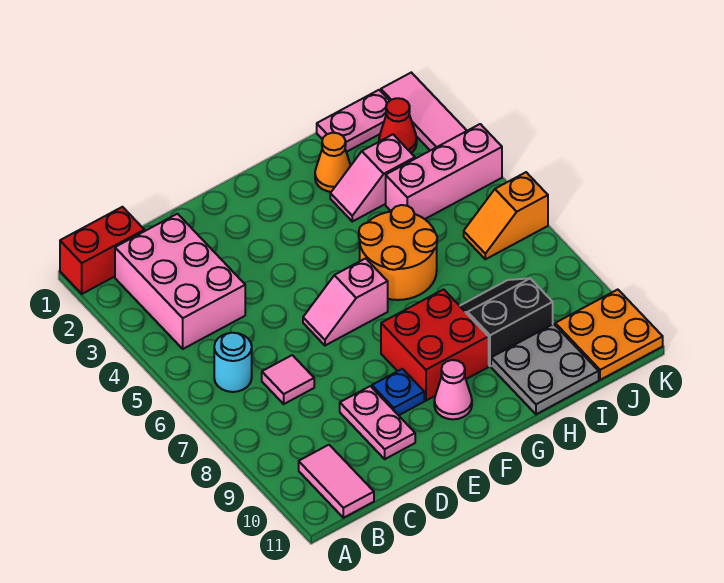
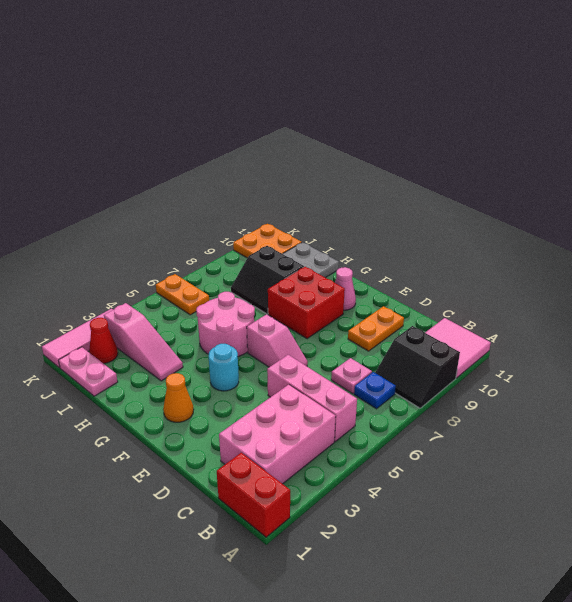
none -> black slope A8:B9 level 1 top 9
cyan round brick B6 level 1 -> cyan round brick F4 level 1
pink tile B10:B11 level 1 -> pink tile A10:B11 level 1
pink tile C7 level 1 -> pink plate C7 level 1
pink plate D9:D10 level 1 -> orange plate D9:D10 level 1
blue plate E9 level 1 -> blue plate B7 level 1
orange round brick G5:H6 level 1 -> pink round brick G5:H6 level 1
orange cone H2 level 1 -> orange cone F2 level 1
pink slope H3:I3 level 1 top I -> pink slope H3:J3 level 1 top J
pink brick I4:K4 level 1 -> pink brick B5:D5 level 1
orange slope J6:K6 level 1 top K -> orange plate J6:K6 level 1

